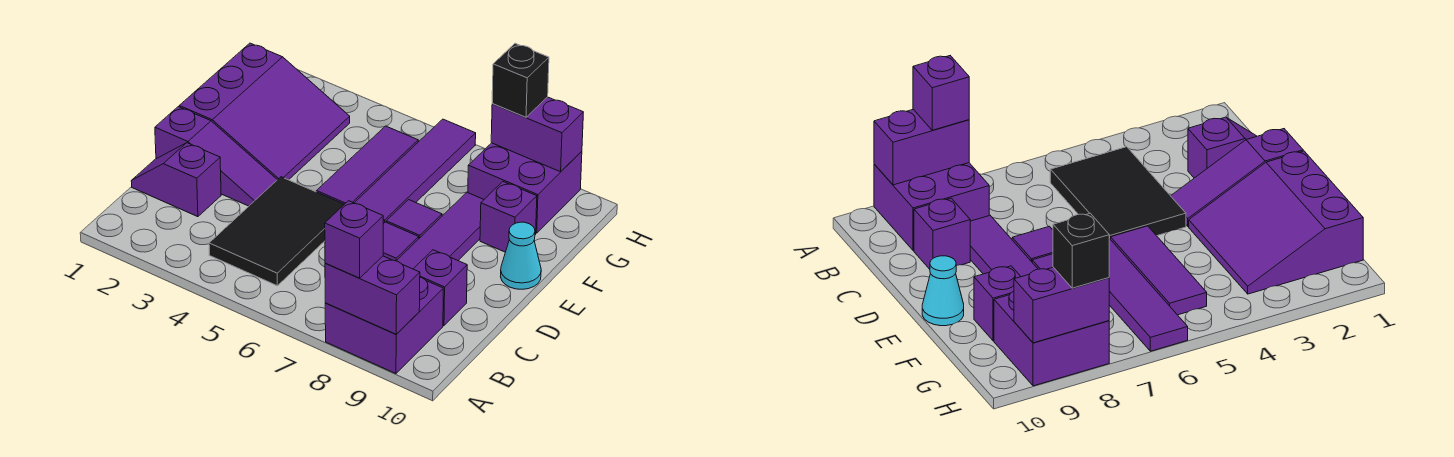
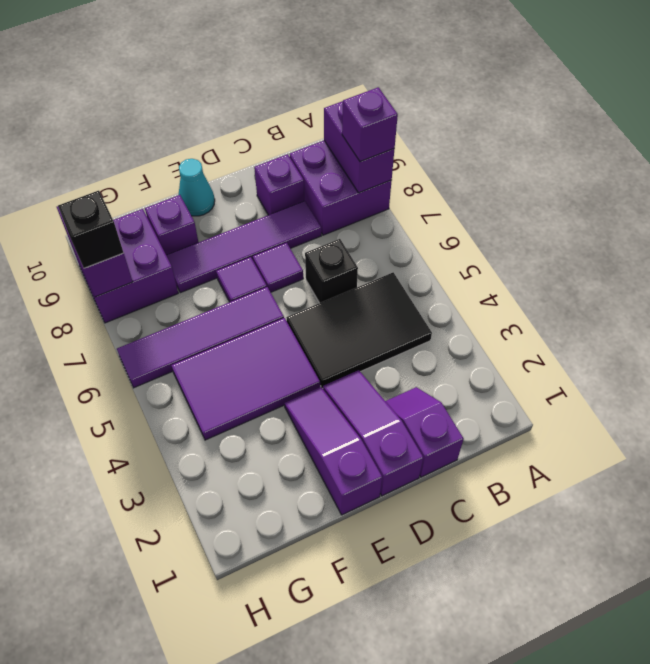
purple slope C1:C2 level 1 top 2 -> purple slope C1:C2 level 1 top 1
none -> black brick C6 level 1
purple slope E1:G3 level 1 top 1 -> purple slope E1:E3 level 1 top 1
purple tile E5:G5 level 1 -> purple tile E4:G5 level 1

